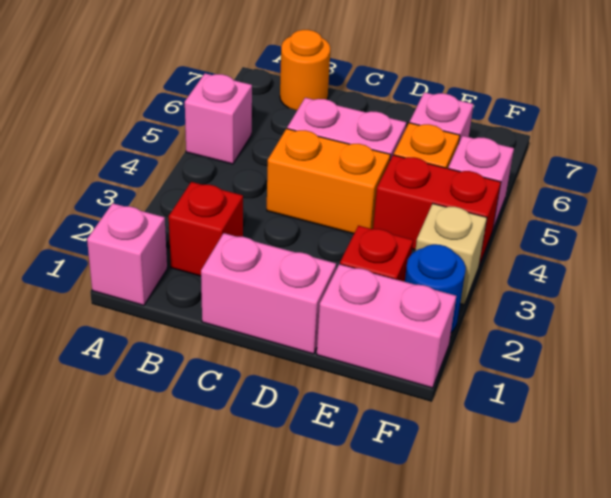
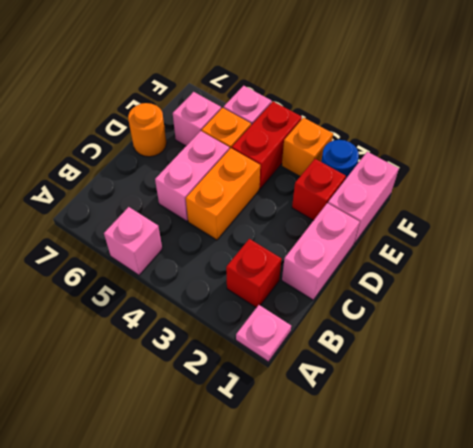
pink brick A1 level 1 -> pink plate A1 level 1
orange round brick B7 level 1 -> orange round brick D7 level 1
tan brick F3 level 1 -> orange brick F3 level 1

